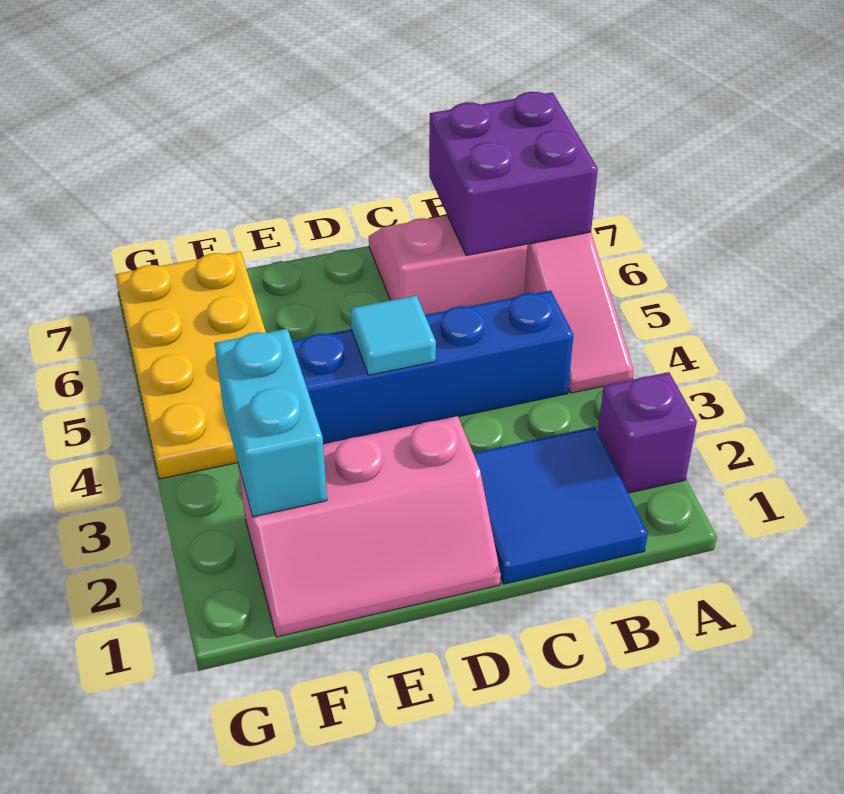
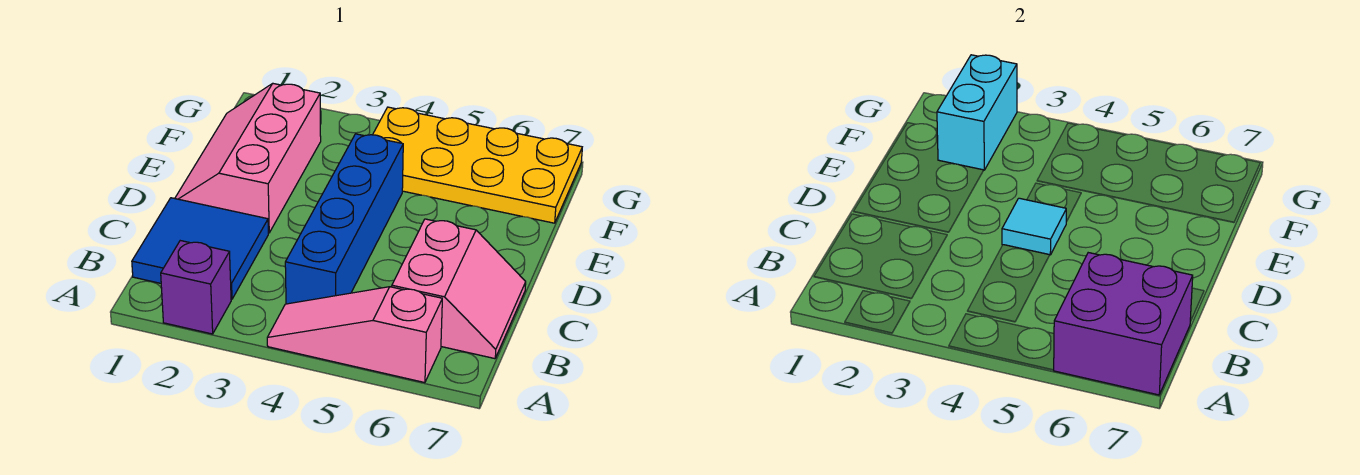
cyan brick F2:F3 level 2 -> cyan brick F2:G2 level 2

